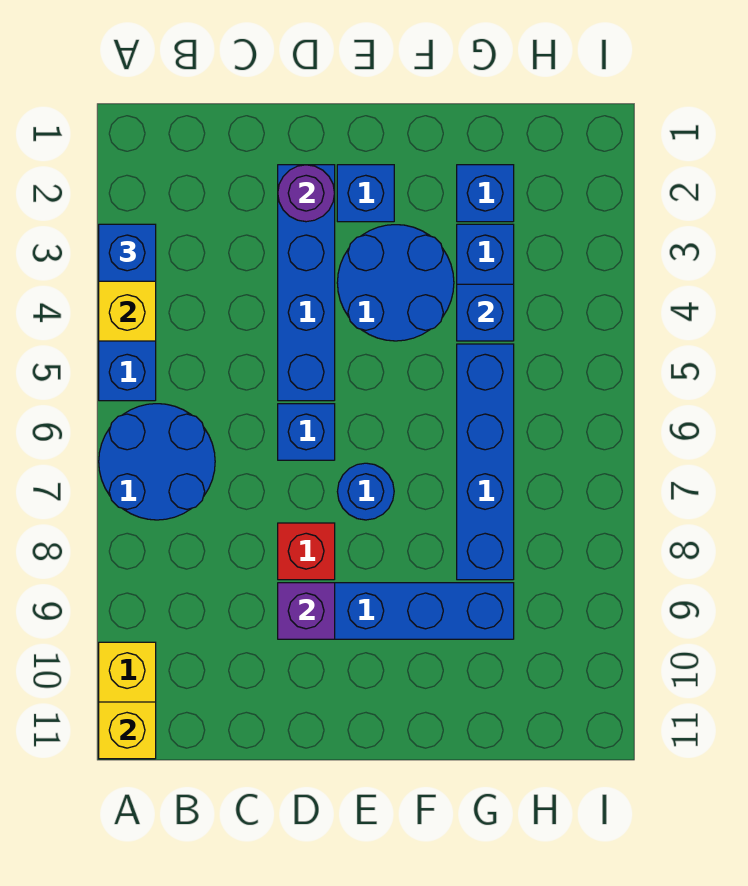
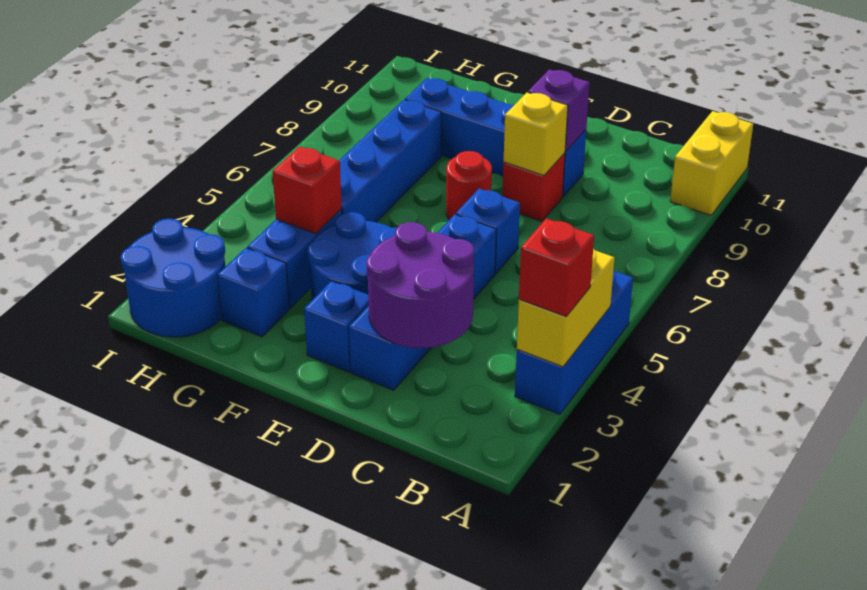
blue brick A3 level 3 -> red brick A3 level 3
blue round brick A6:B7 level 1 -> blue round brick H1:I2 level 1
yellow brick A11 level 2 -> yellow brick D8 level 2
purple round brick D2 level 2 -> purple round brick C2:D3 level 2
blue round brick E7 level 1 -> red round brick E7 level 1
blue brick G4 level 2 -> red brick G4 level 2

